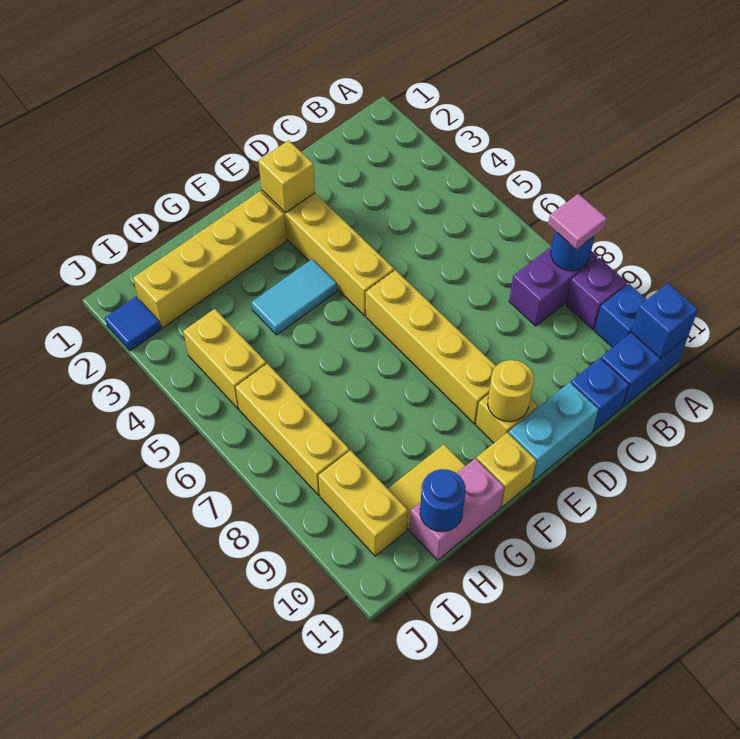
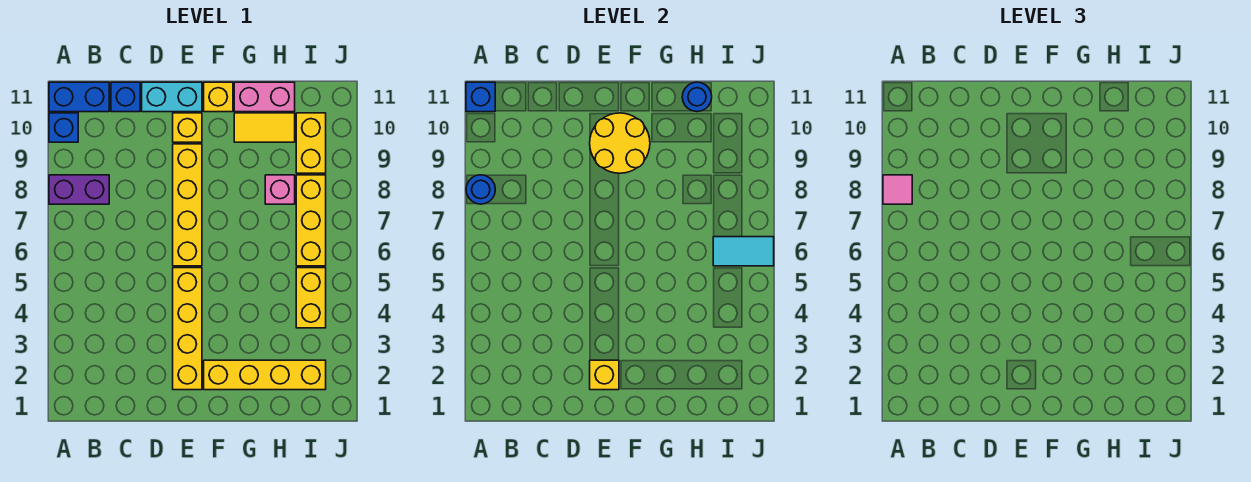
purple brick A9 level 1 -> none
yellow round brick E10 level 2 -> yellow round brick E9:F10 level 2
cyan tile F4:G4 level 1 -> cyan tile I6:J6 level 2
none -> pink brick H8 level 1
blue tile J2 level 1 -> none

